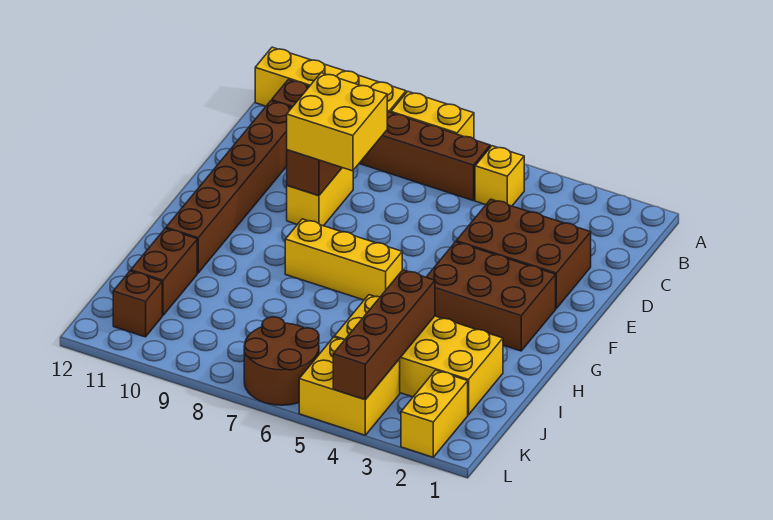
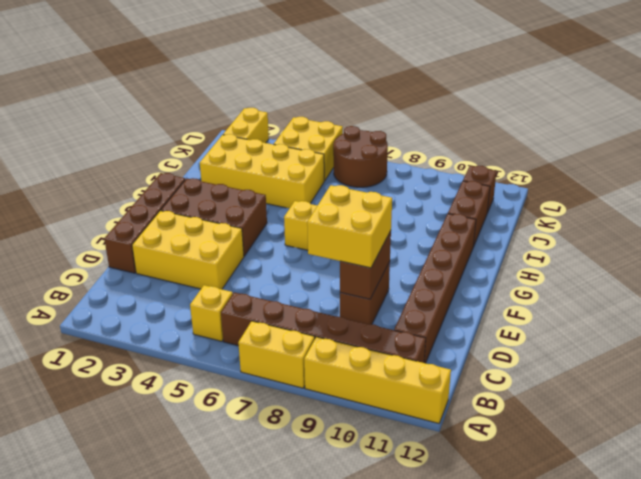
brown brick D2:E4 level 1 -> yellow brick D2:E4 level 1
yellow brick D9:E9 level 1 -> brown brick D9:E9 level 1
brown brick I4:L4 level 2 -> brown brick D1:G1 level 1

